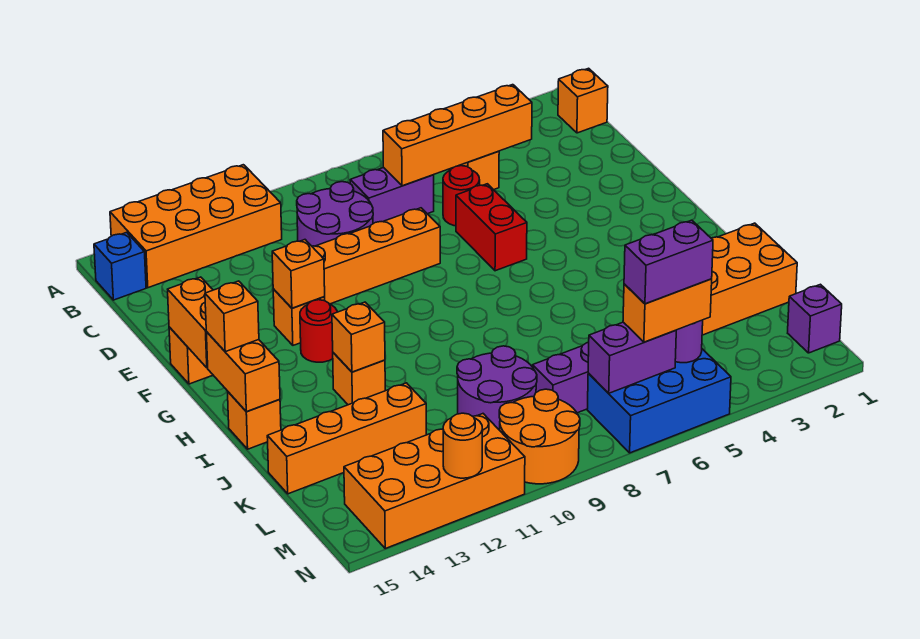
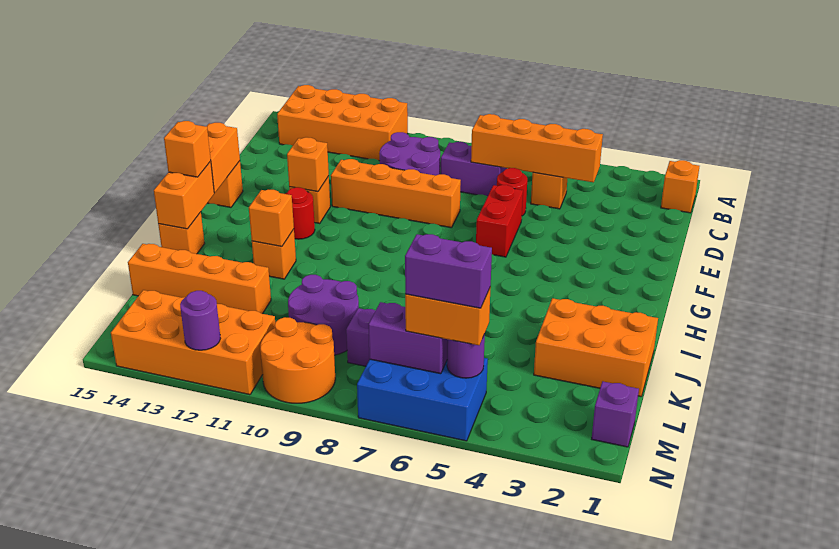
blue brick B15 level 1 -> none
orange round brick N12 level 2 -> purple round brick N12 level 2

